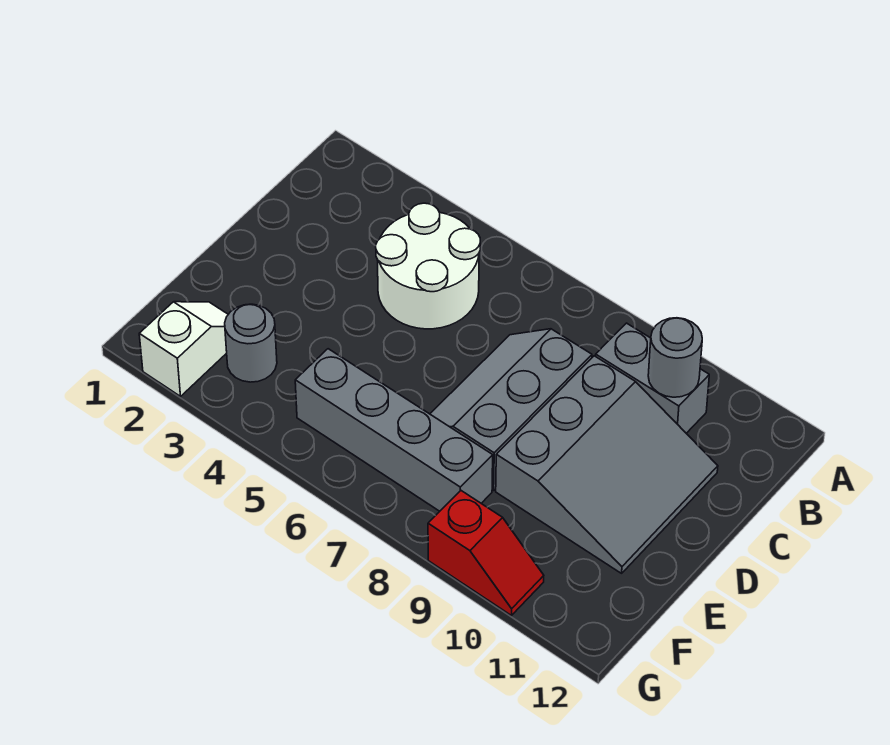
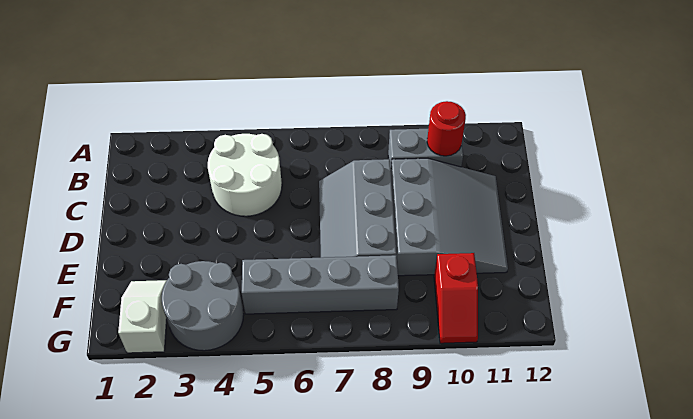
grey round brick B10 level 2 -> red round brick B10 level 2
grey round brick F3 level 1 -> grey round brick F3:G4 level 1
red slope G9:G10 level 1 top 9 -> red slope F10:G10 level 1 top F

